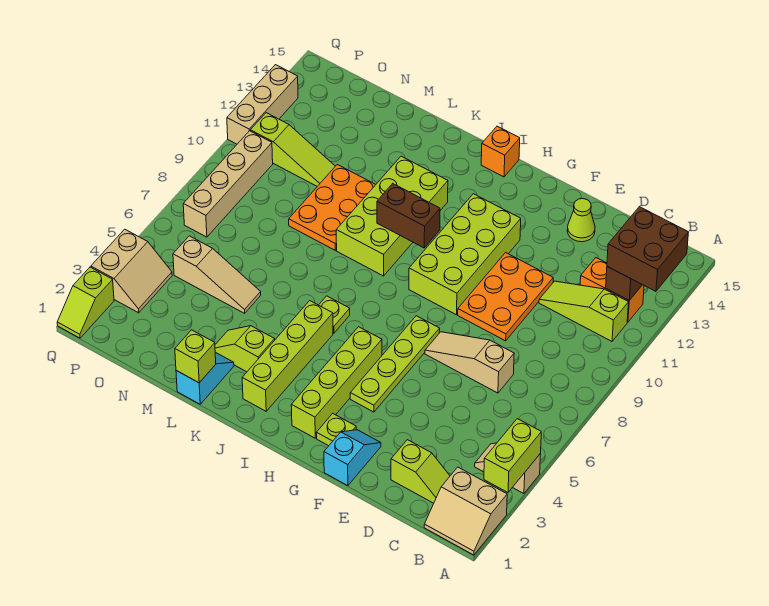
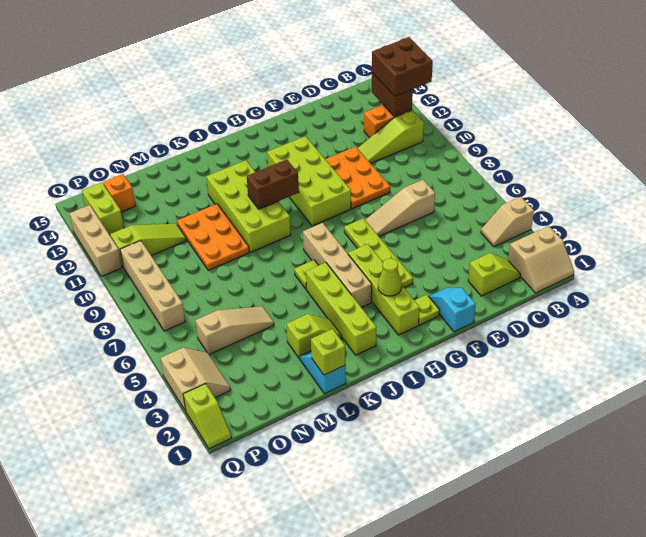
lime brick A3:A4 level 2 -> lime brick P13:P14 level 1
lime cone E14 level 1 -> lime cone H3 level 2
none -> tan brick I4:I7 level 1
orange brick I15 level 1 -> orange brick O14 level 1
lime slope K3:L3 level 1 top K -> lime slope K3:L3 level 1 top L

